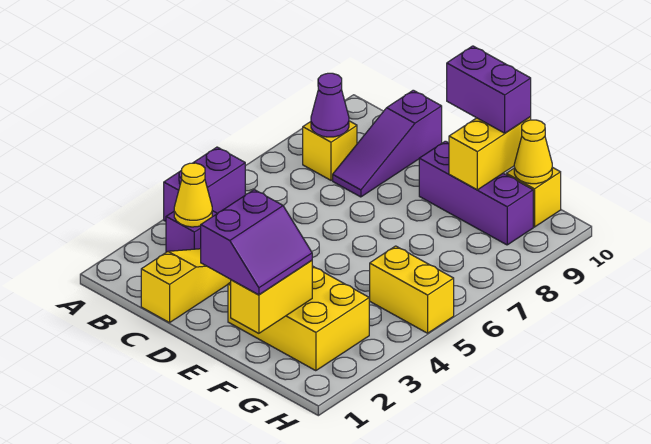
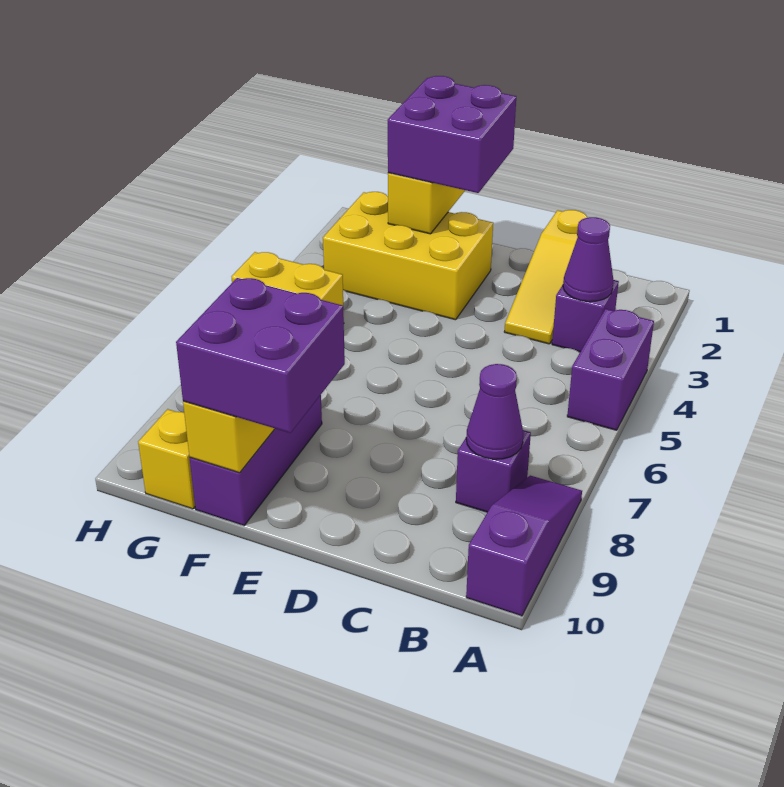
yellow cone B3 level 2 -> purple cone B3 level 2
yellow brick B8 level 1 -> purple brick B8 level 1
purple slope C8:C10 level 1 top 10 -> purple slope A8:A10 level 1 top 10
purple slope E1:F2 level 3 top E -> purple brick E1:F2 level 3
purple brick E9:G9 level 1 -> purple brick F8:F10 level 1
purple brick E10:F10 level 3 -> purple brick E9:F10 level 3
yellow cone G10 level 2 -> none

